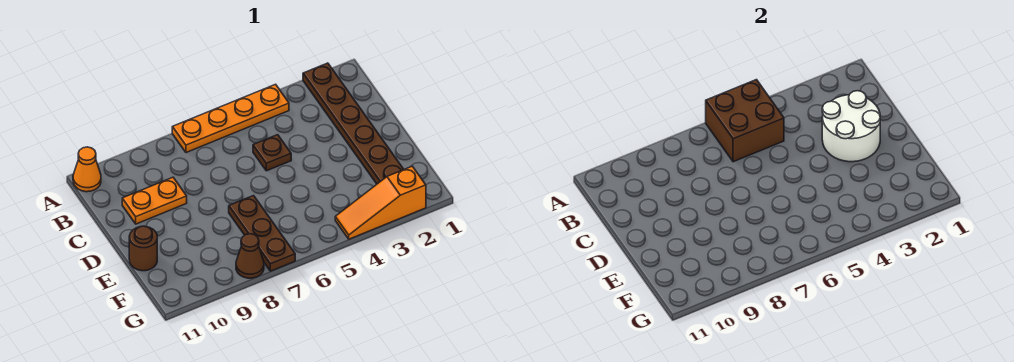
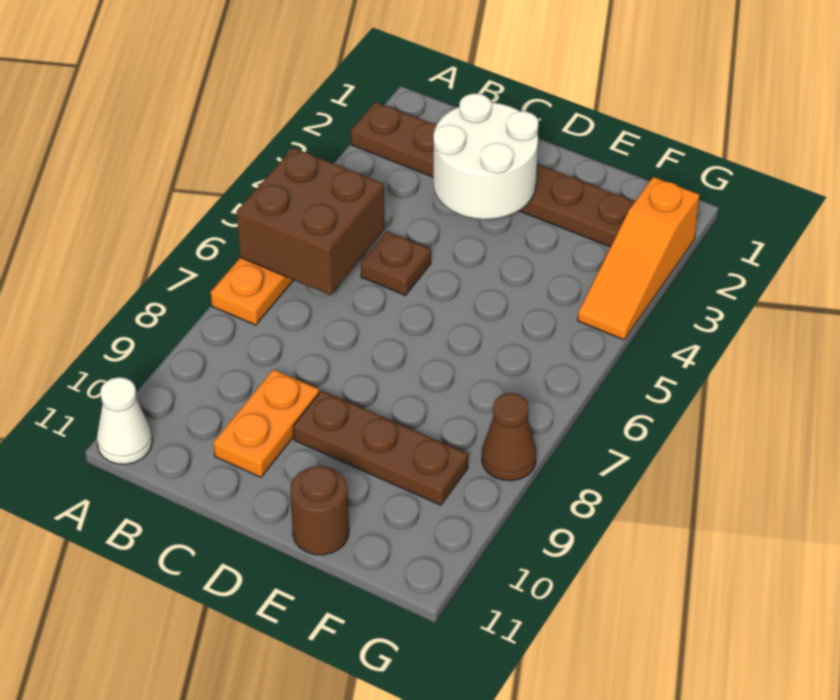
orange cone A11 level 1 -> white cone A11 level 1
brown plate E7:G7 level 1 -> brown plate D9:F9 level 1

